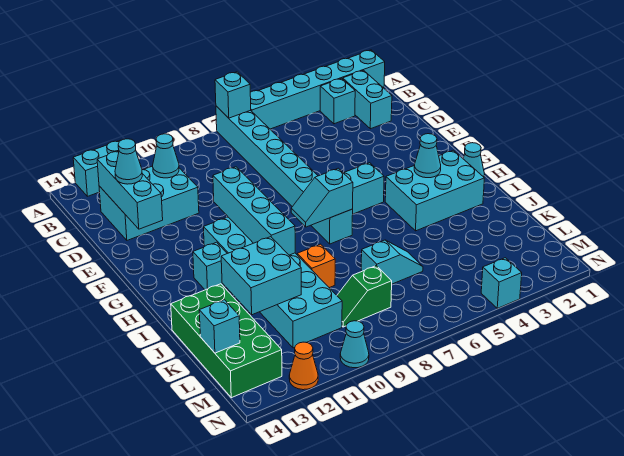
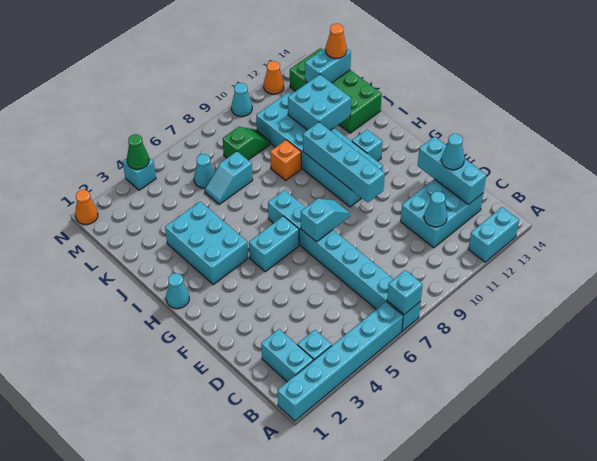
cyan brick H2:I4 level 1 -> cyan brick H3:J4 level 1
cyan cone H3 level 2 -> cyan cone L6 level 1
cyan slope H7:H8 level 2 top 7 -> cyan slope F7:F8 level 2 top 7
cyan brick L14 level 2 -> cyan brick L13:L14 level 2
none -> orange cone L14 level 3
none -> orange cone N1 level 1
none -> green cone N4 level 2

